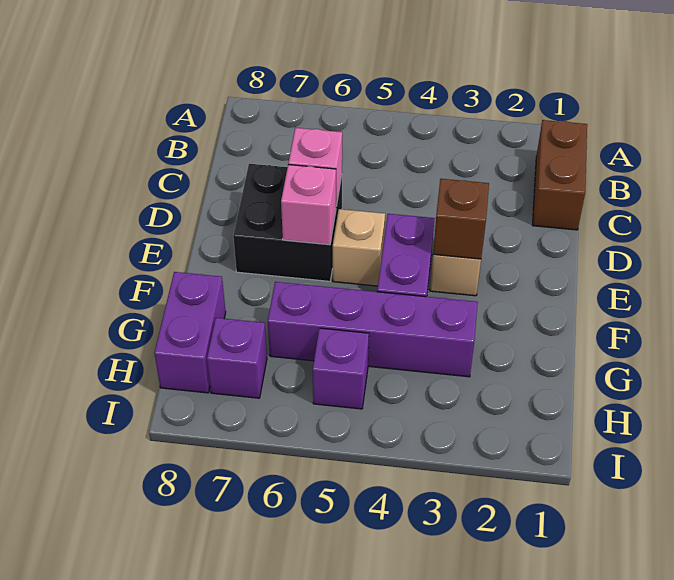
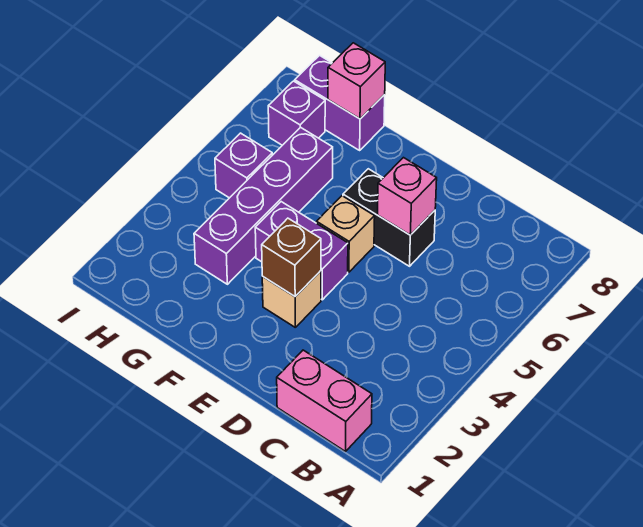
brown brick B1:C1 level 1 -> pink brick B1:C1 level 1
black brick D6:E7 level 1 -> black brick D6:E6 level 1
pink brick E6 level 2 -> pink brick G8 level 2

